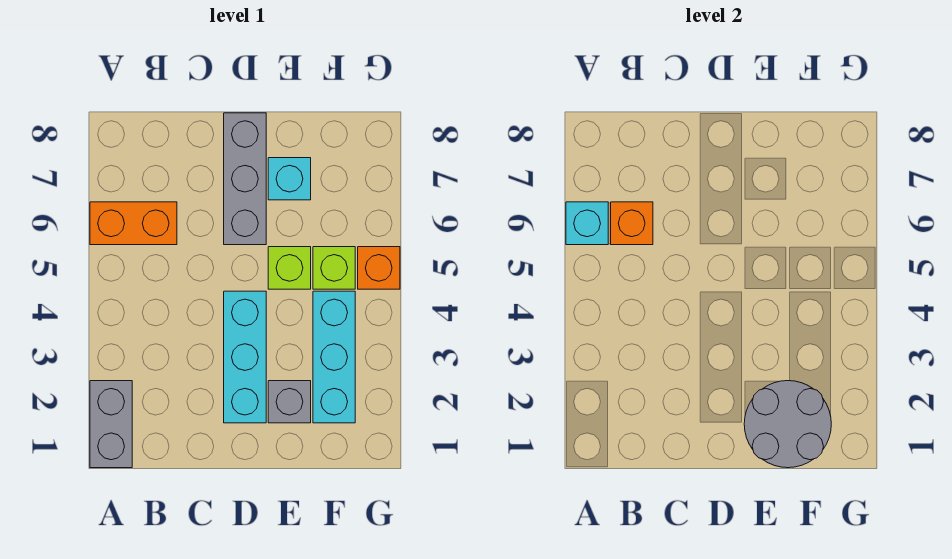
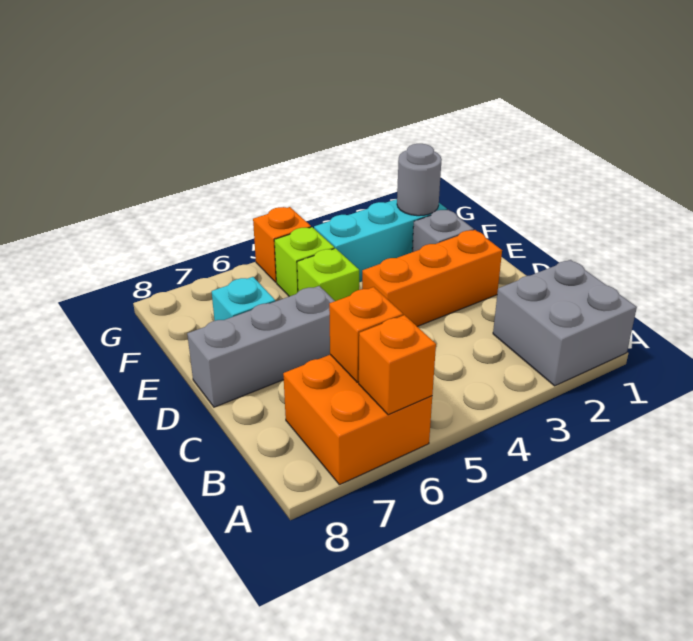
grey brick A1:A2 level 1 -> grey brick A1:B2 level 1
orange brick A6:B6 level 1 -> orange brick A6:B7 level 1
cyan brick A6 level 2 -> orange brick A6 level 2
cyan brick D2:D4 level 1 -> orange brick D2:D4 level 1
grey round brick E1:F2 level 2 -> grey round brick F2 level 2

